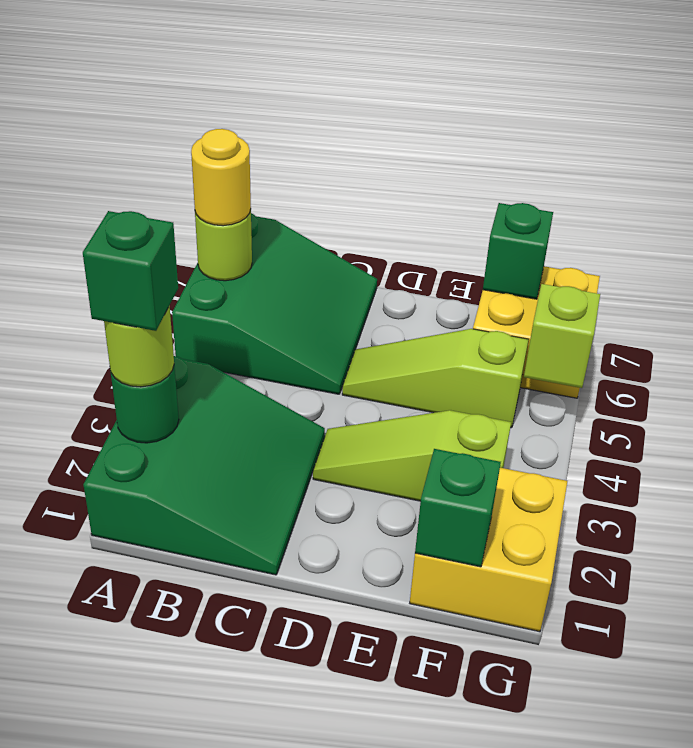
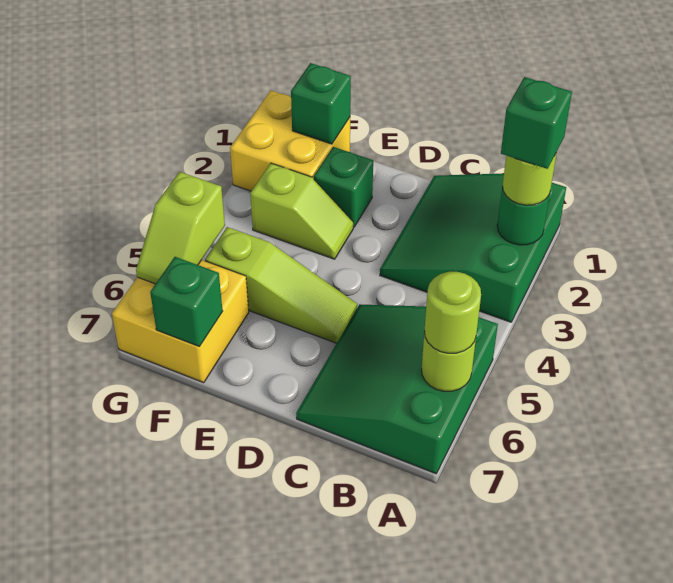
yellow round brick A6 level 3 -> lime round brick A6 level 3
lime slope D3:F3 level 1 top F -> lime slope E3:F3 level 1 top F
none -> green brick E2 level 1

